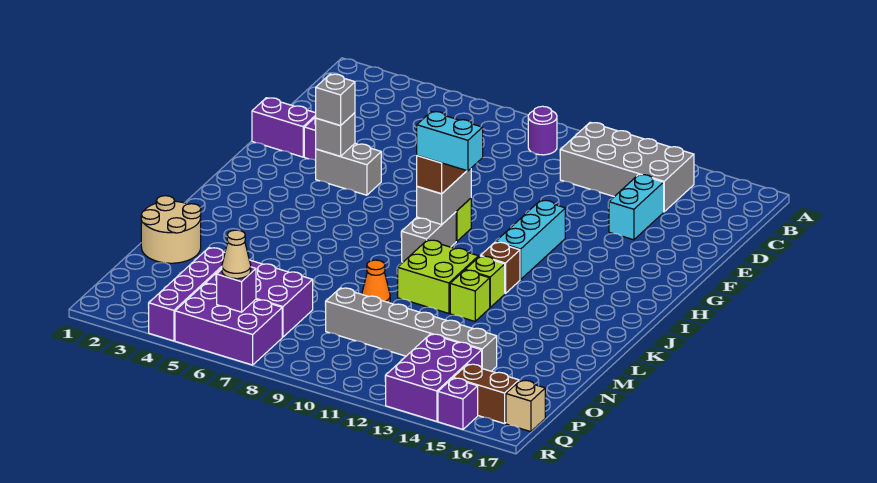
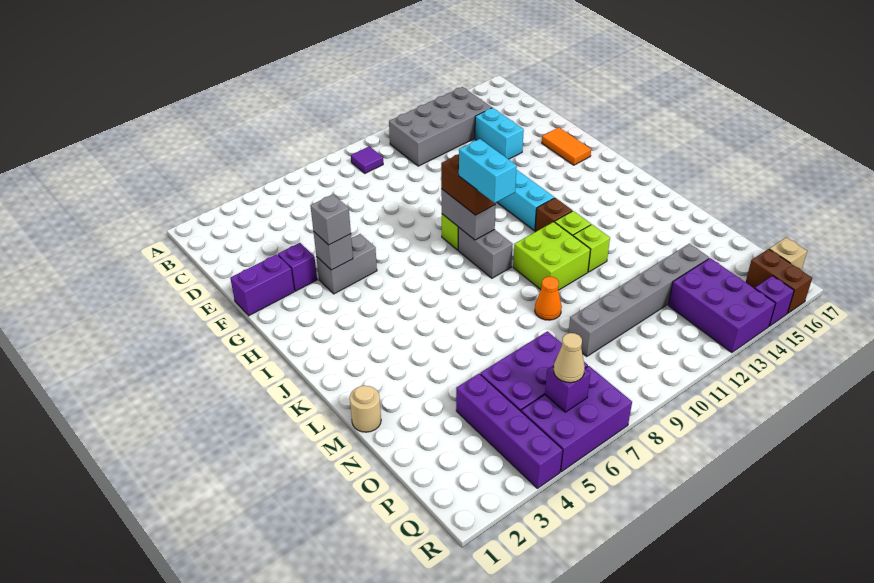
purple round brick B9 level 1 -> purple tile B9 level 1
none -> orange tile F16:G16 level 1
cyan brick I9:I10 level 4 -> cyan brick I9:J9 level 4
tan round brick M1:N2 level 1 -> tan round brick M1 level 1
brown brick Q15:Q16 level 1 -> brown brick Q16:R16 level 1

